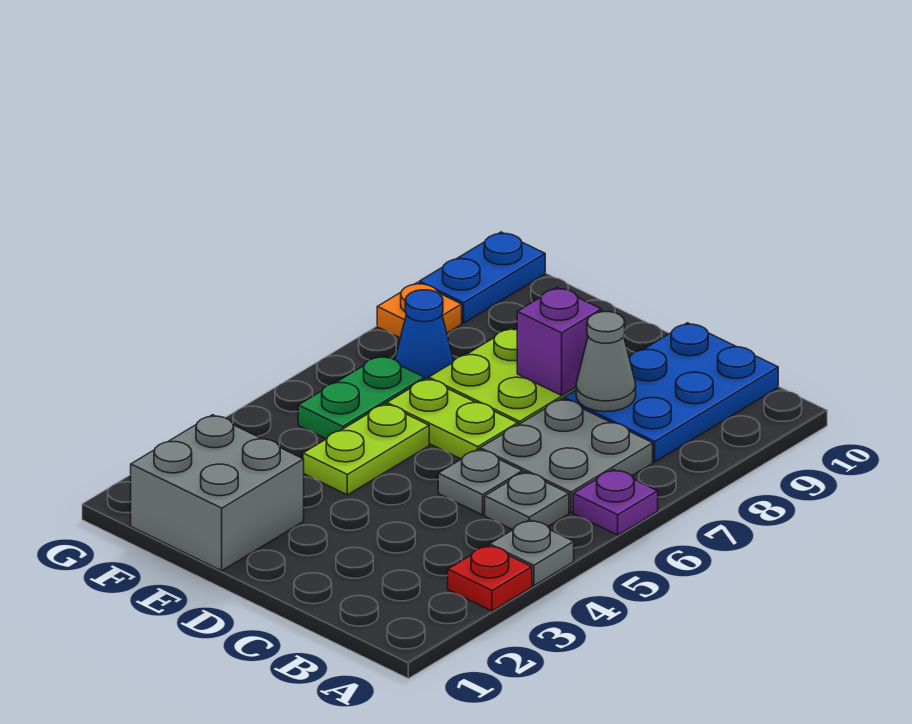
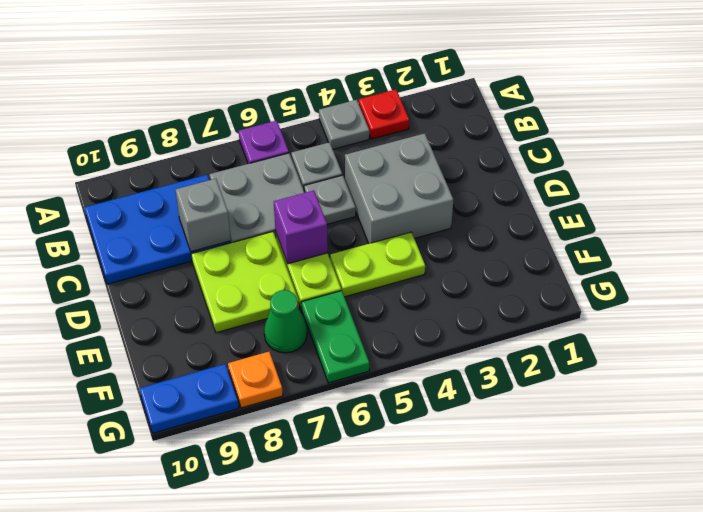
grey cone C8 level 2 -> grey brick C8 level 2
purple brick D8 level 2 -> purple brick D6 level 2
grey brick E1:F2 level 1 -> grey brick C3:D4 level 1
green plate F5:F6 level 1 -> green plate F6:G6 level 1
blue cone F7 level 1 -> green cone F7 level 1

